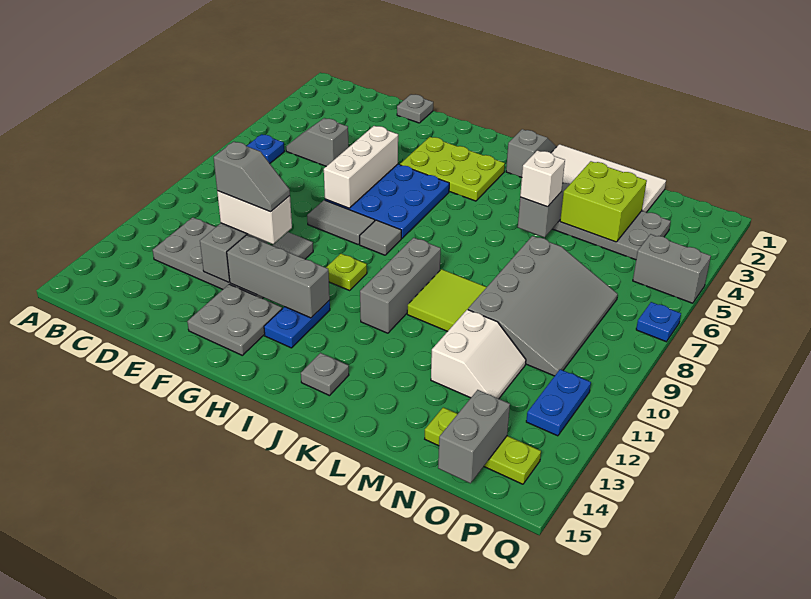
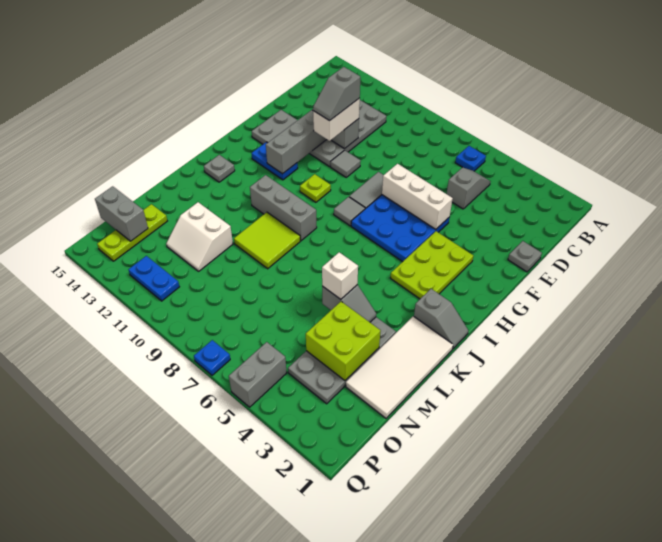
grey slope M7:O10 level 1 top M -> none

